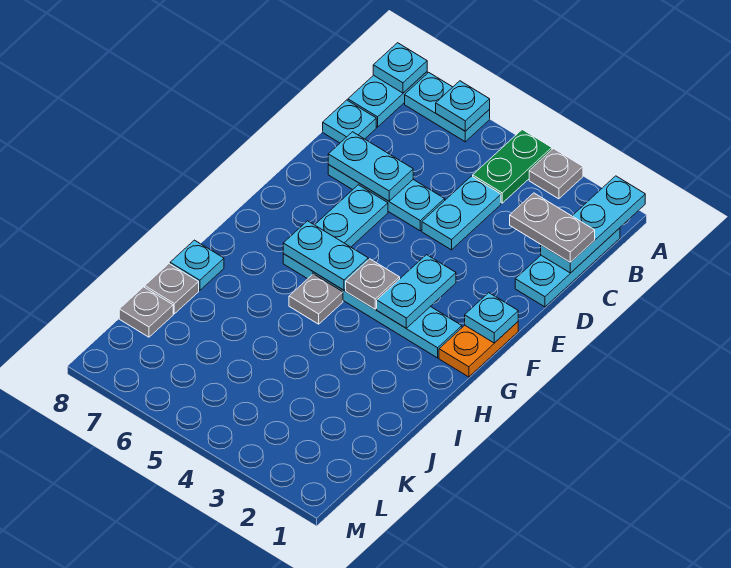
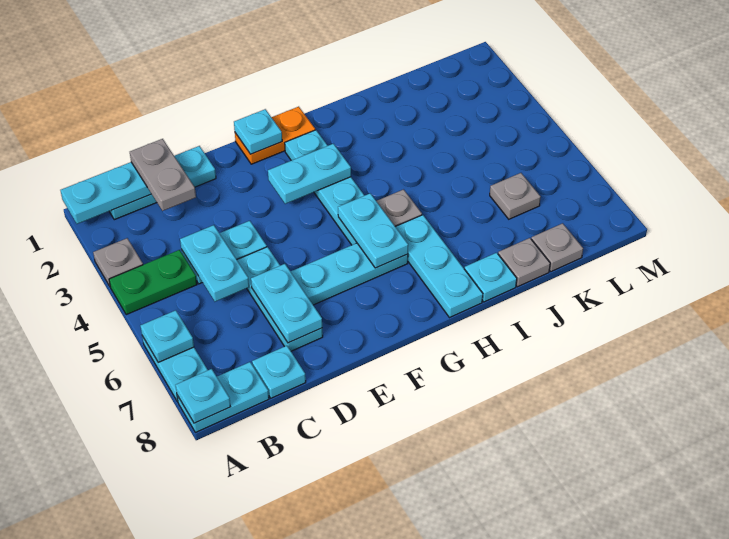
none -> cyan plate C4:C5 level 2
grey plate G4 level 2 -> grey plate K6 level 1
none -> cyan plate H6:H8 level 1

